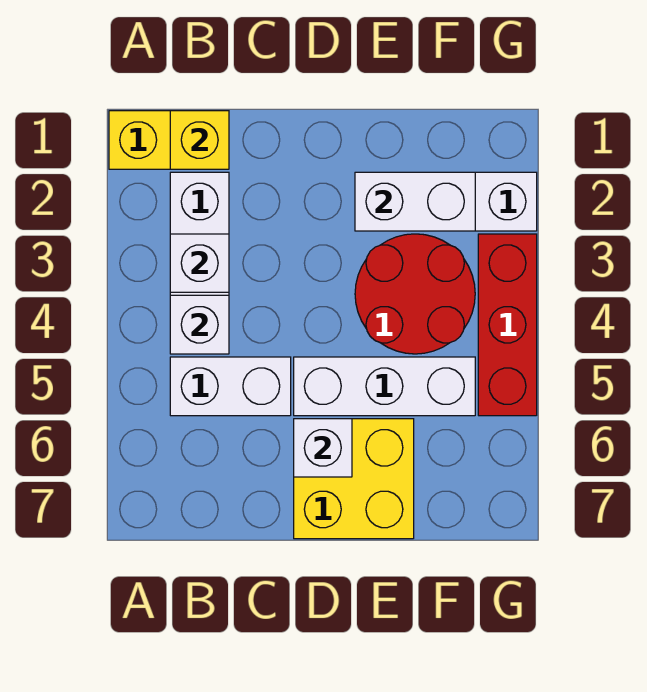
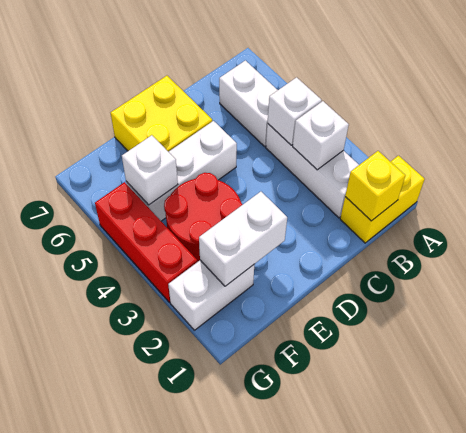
white brick B5:C5 level 1 -> white brick B5:B6 level 1
white brick D6 level 2 -> white brick F5 level 2

